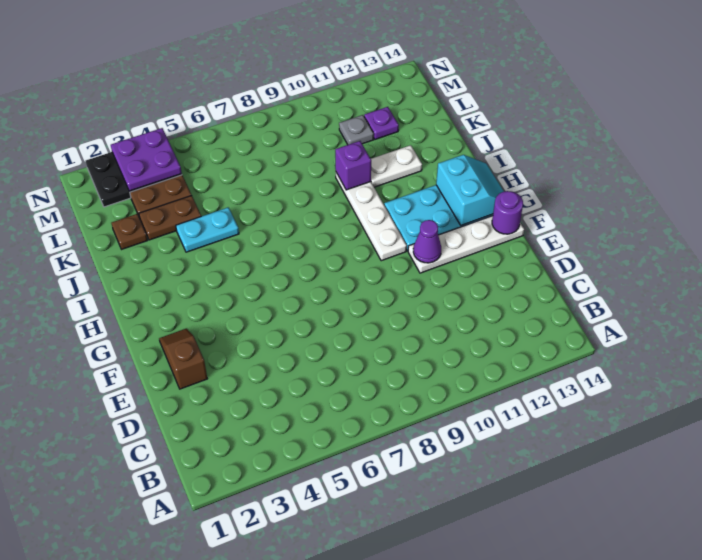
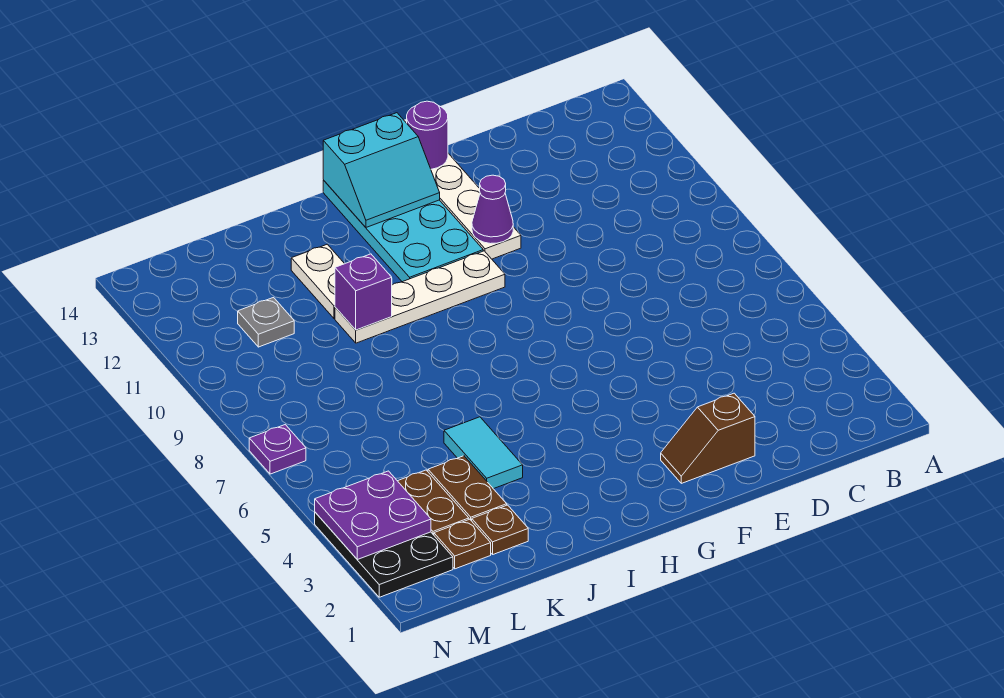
cyan slope G13:H14 level 2 top 13 -> cyan slope G13:H14 level 2 top 14
cyan plate J4:J5 level 1 -> cyan tile J4:J5 level 1
none -> brown plate L2 level 1
purple plate L12 level 1 -> purple plate N7 level 1

